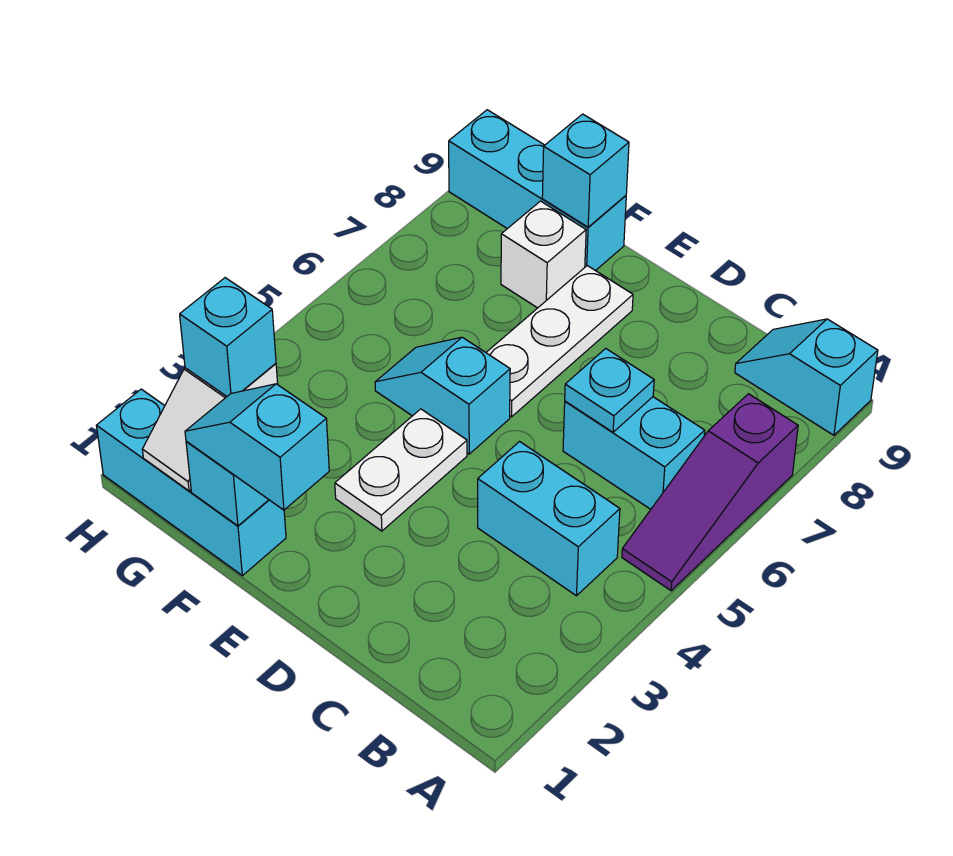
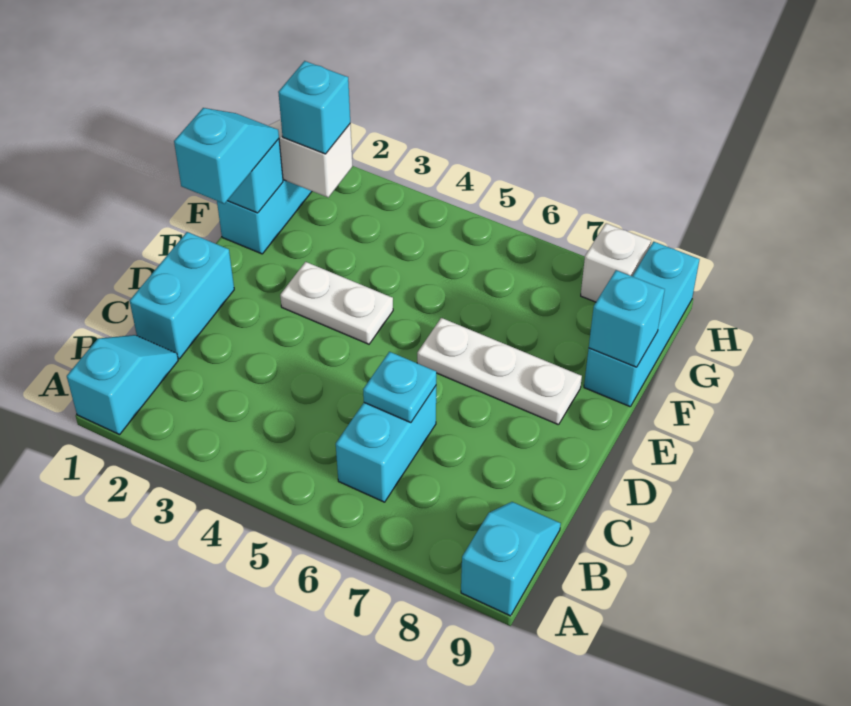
purple slope A5:A7 level 1 top 7 -> none
cyan brick B4:C4 level 1 -> cyan brick C1:D1 level 1
cyan slope E5:F5 level 1 top E -> cyan slope A1:B1 level 1 top A
white brick F8 level 1 -> white brick H8 level 1

